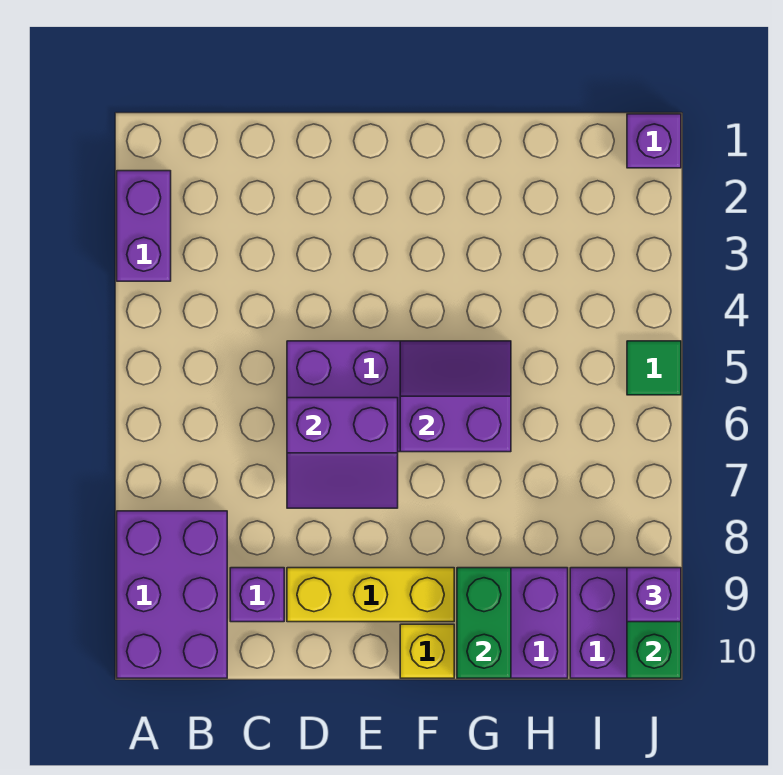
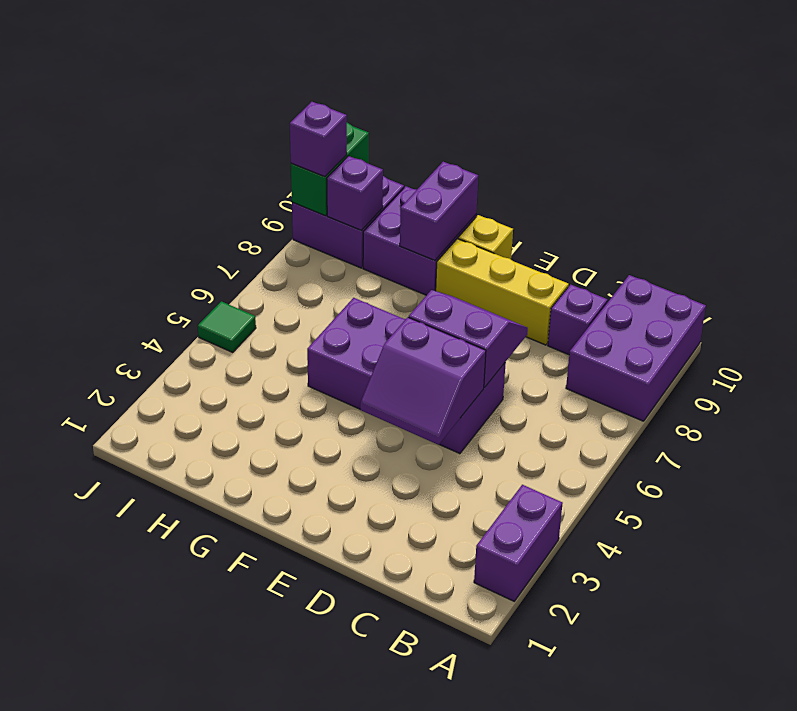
purple slope F5:G6 level 2 top 6 -> purple slope D4:E5 level 2 top 5
green brick G9:G10 level 2 -> purple brick G9:G10 level 2
purple brick J1 level 1 -> purple brick I9 level 2

